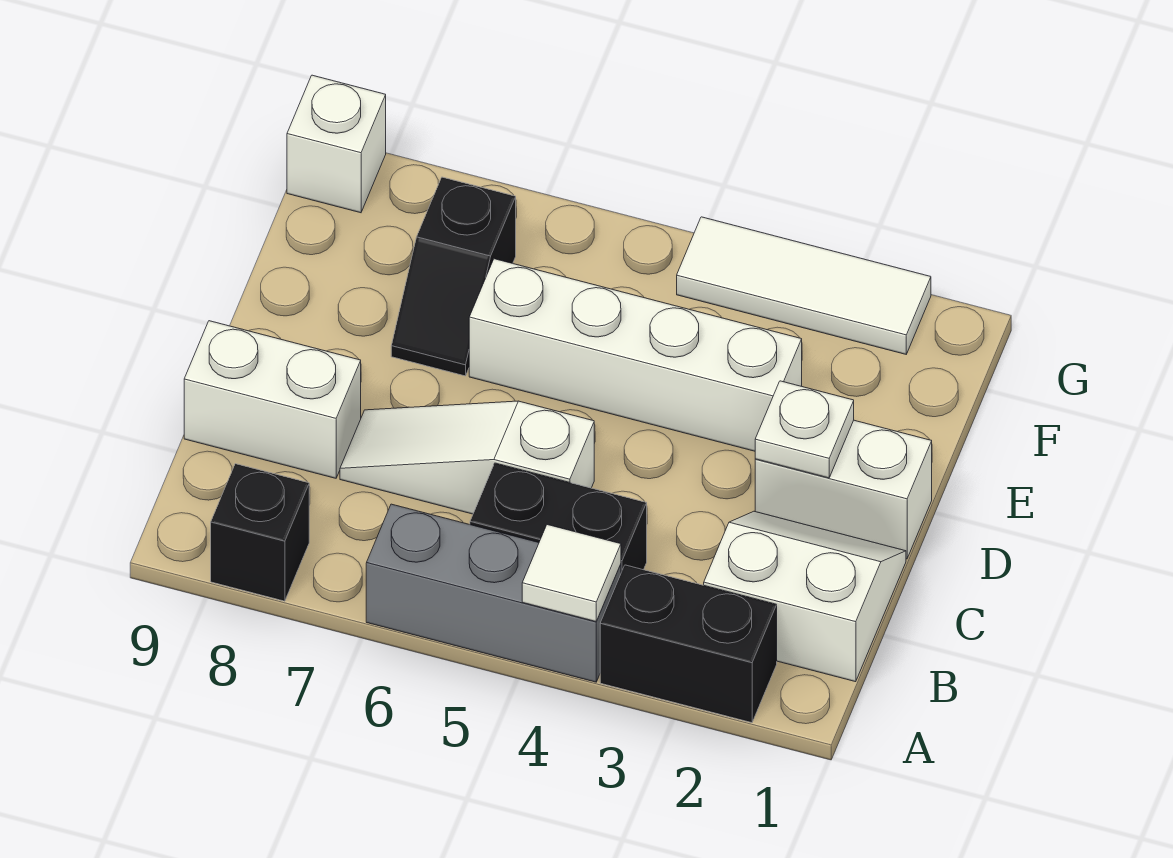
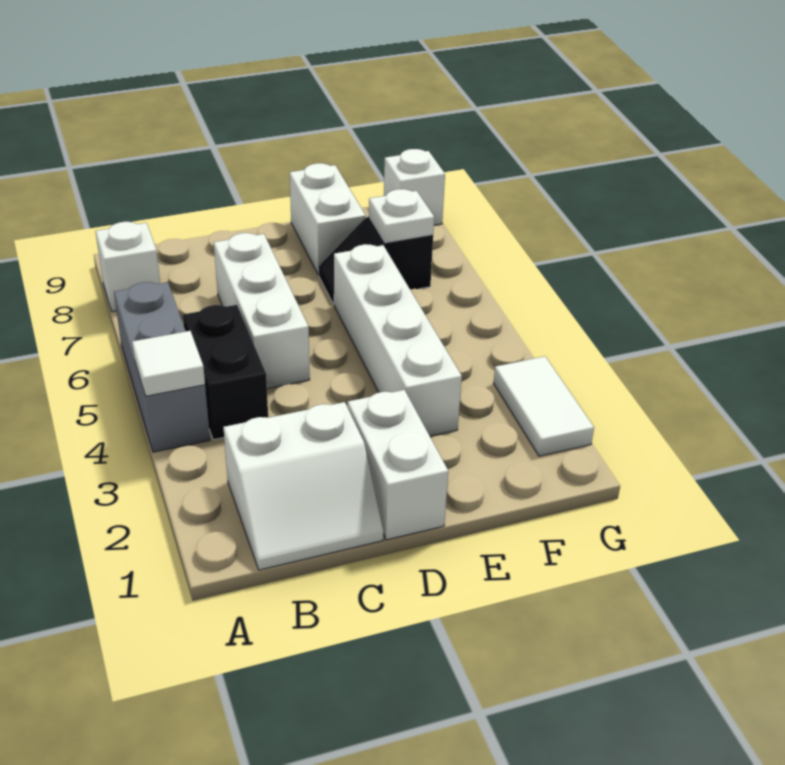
black brick A2:A3 level 1 -> none
black brick A8 level 1 -> white brick A8 level 1
white slope B1:C2 level 1 top B -> white slope B1:C2 level 1 top 2
white slope C5:C7 level 1 top 5 -> white brick C5:C7 level 1
white brick C8:C9 level 1 -> white brick E8:E9 level 1
white plate D2 level 2 -> white plate F7 level 2
white tile G2:G4 level 1 -> white tile G2:G3 level 1

